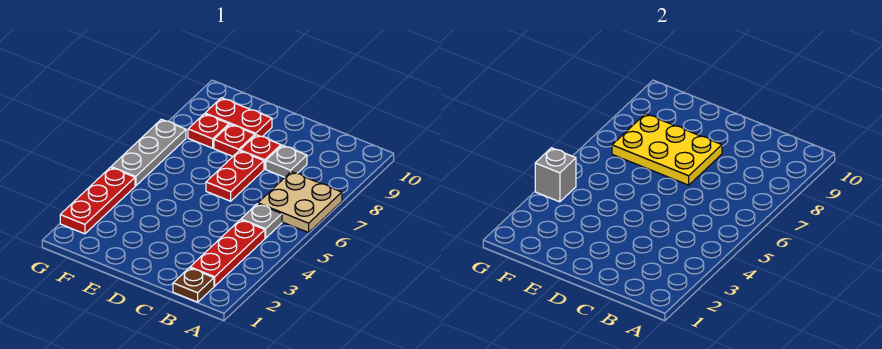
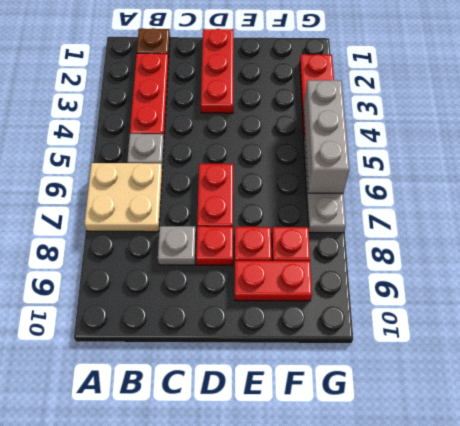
none -> red plate D1:D3 level 1
yellow plate D7:F8 level 2 -> none
grey brick G4 level 2 -> grey brick G4:G6 level 2

